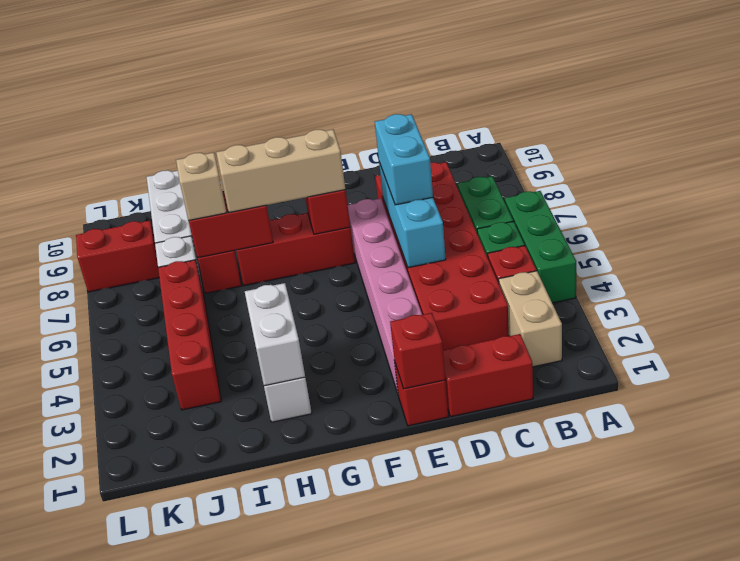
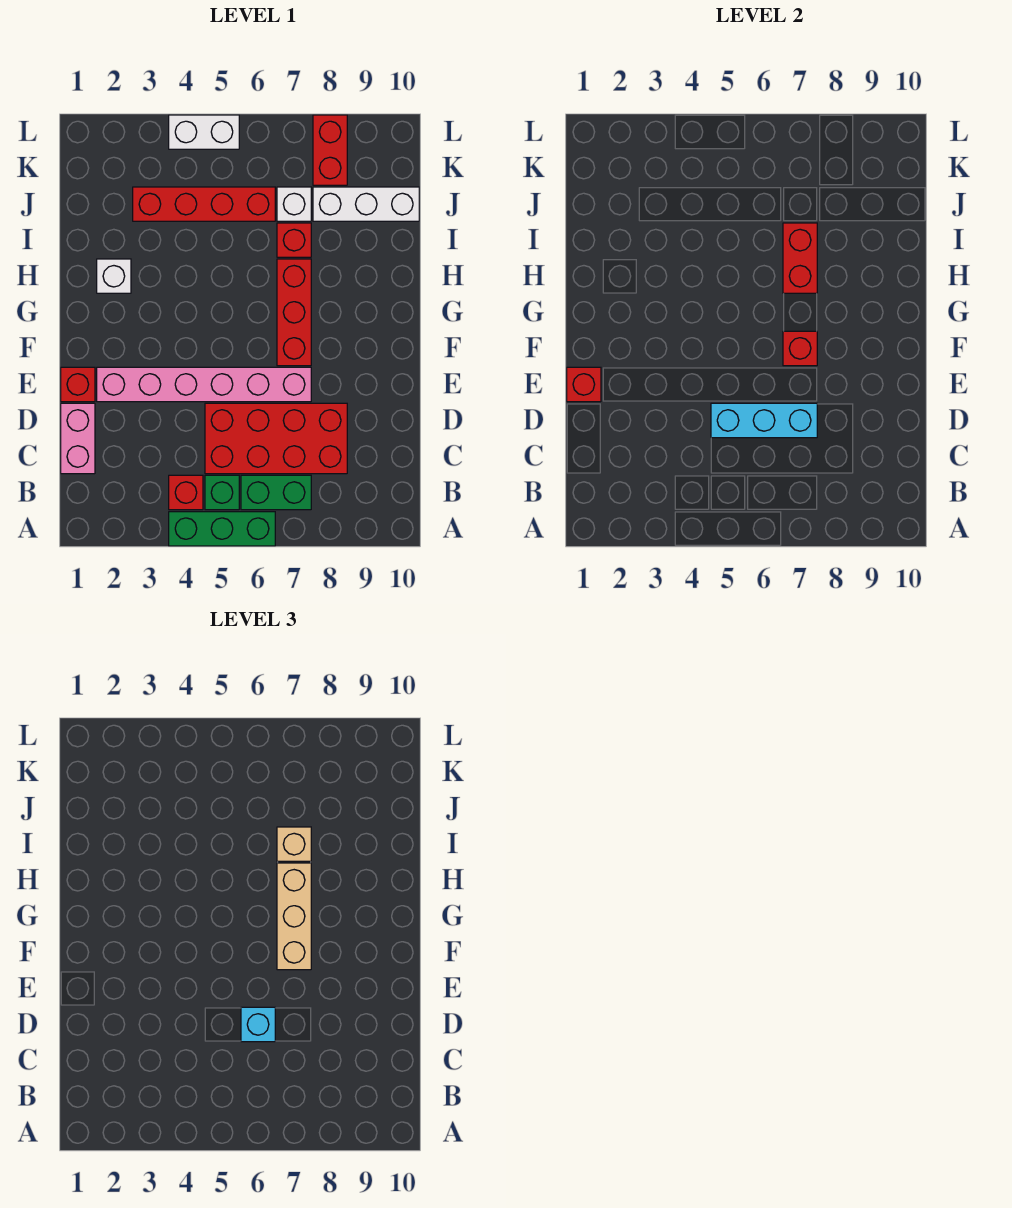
tan brick B2:B3 level 1 -> none
red brick C1:D1 level 1 -> pink brick C1:D1 level 1
red brick C3:D8 level 1 -> red brick C5:D8 level 1
cyan brick D6:D7 level 3 -> cyan brick D6 level 3
white brick H2:H3 level 2 -> white brick L4:L5 level 1

